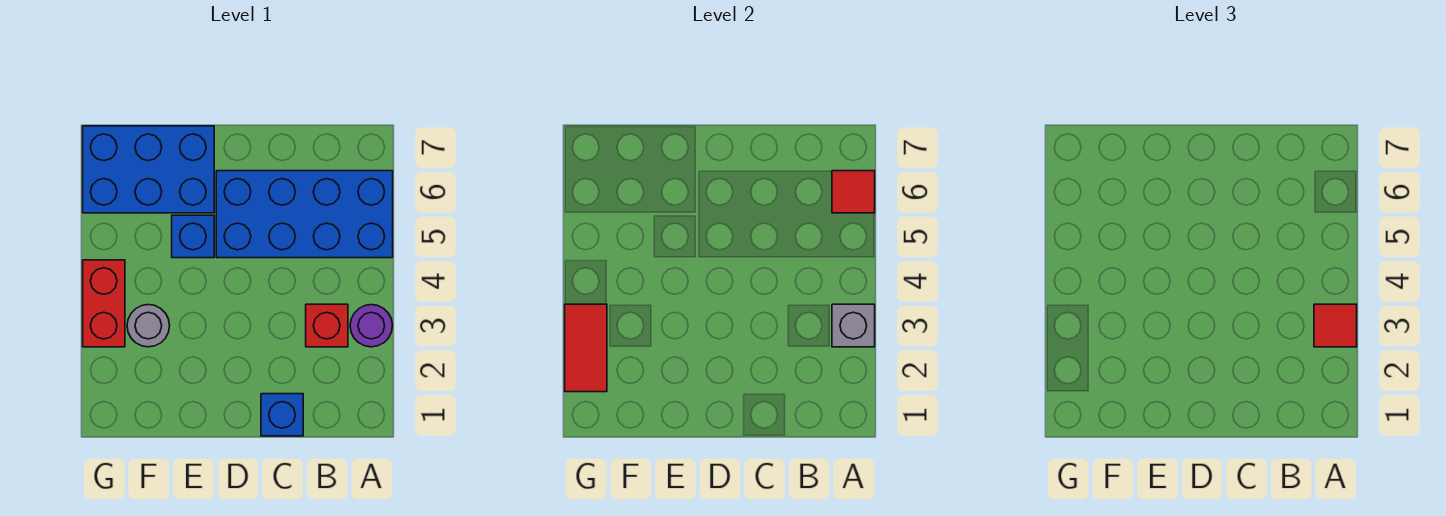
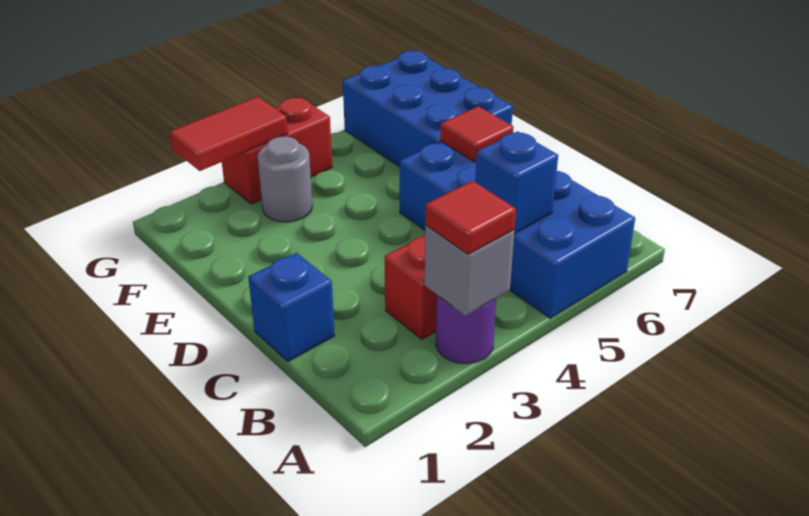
red tile A6 level 2 -> red tile D6 level 2
blue brick E5 level 1 -> blue brick B5 level 2

